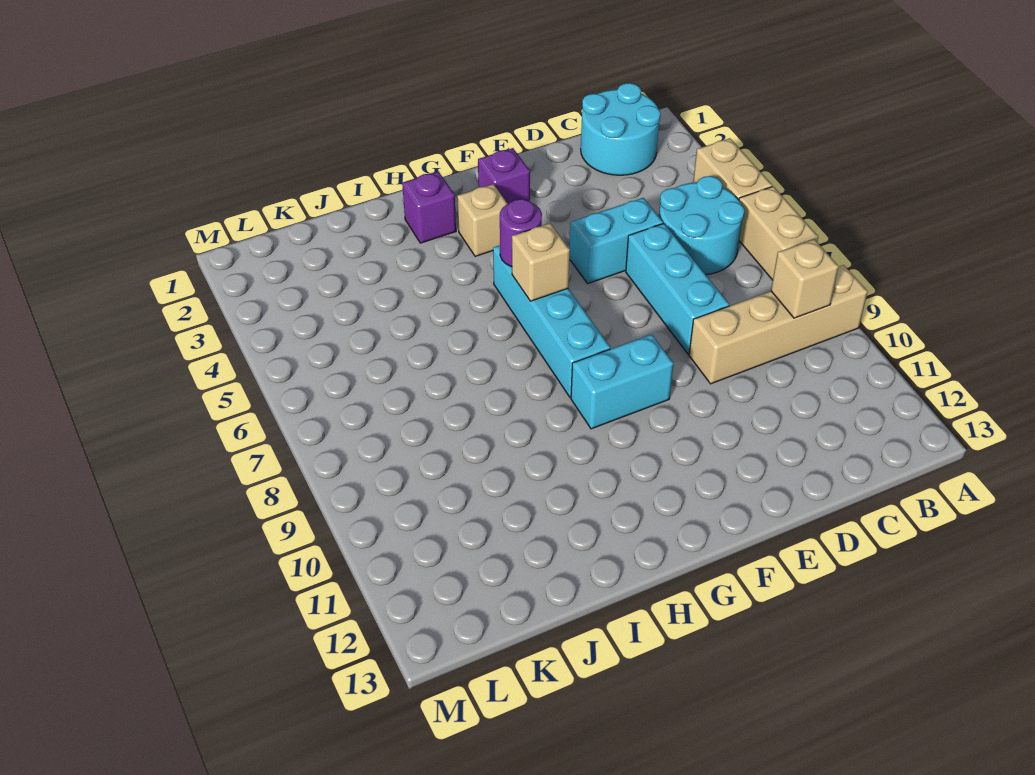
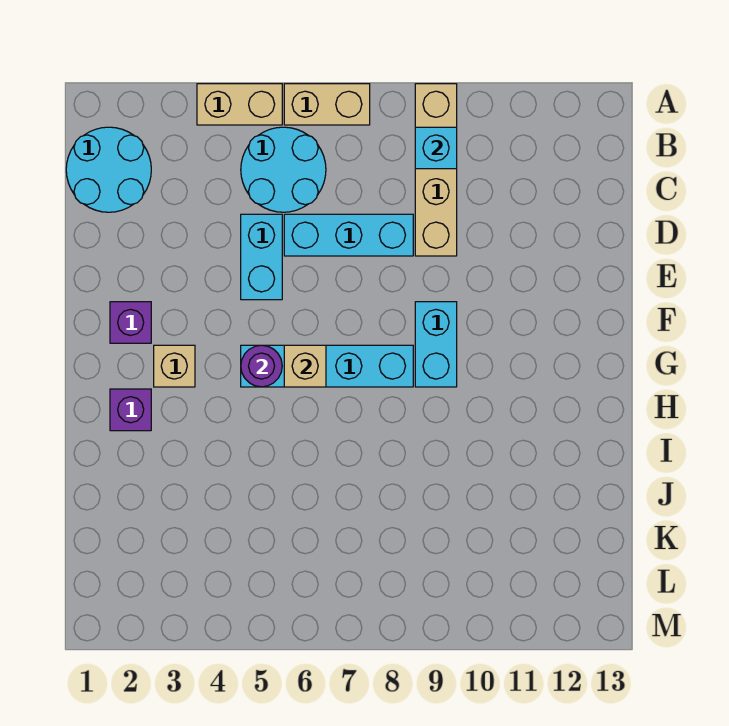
tan brick B9 level 2 -> cyan brick B9 level 2

